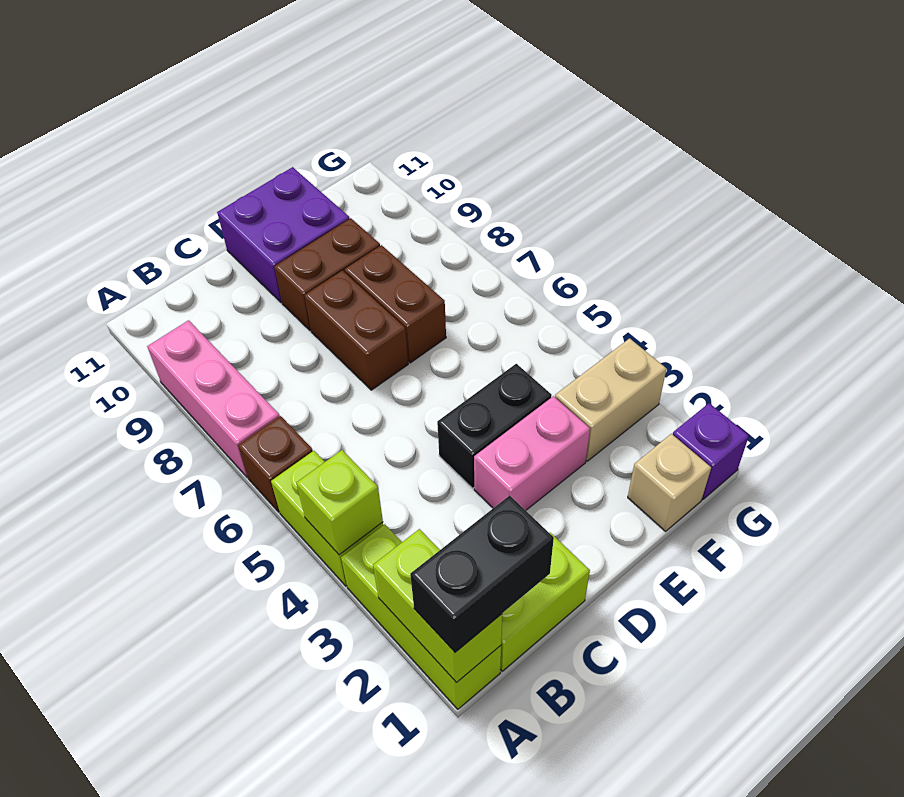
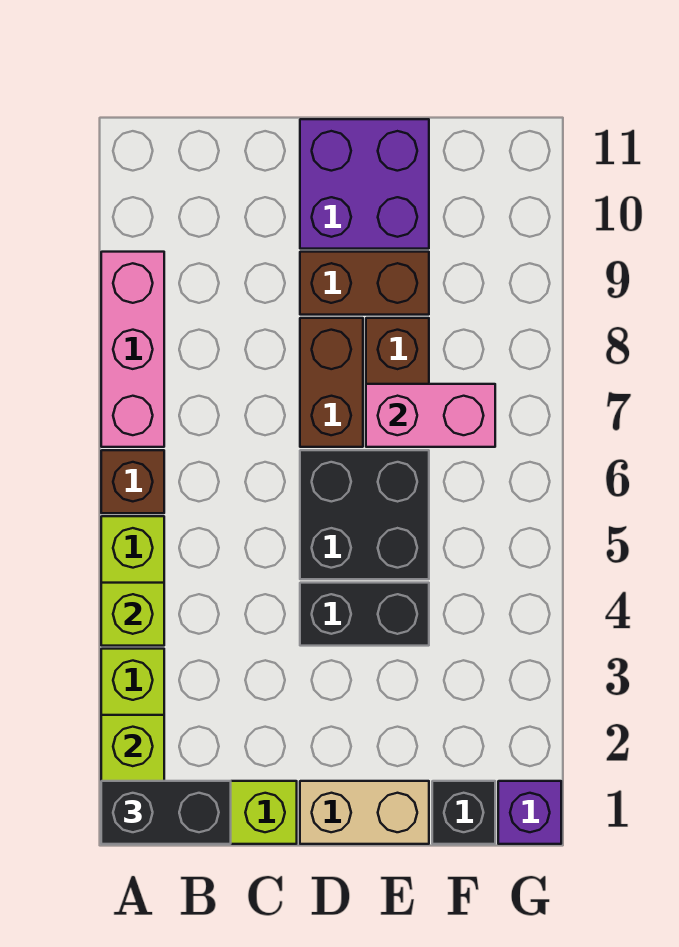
pink brick D3:E3 level 1 -> pink brick E7:F7 level 2
none -> black brick D5:E6 level 1
tan brick F1 level 1 -> black brick F1 level 1
tan brick F3:G3 level 1 -> tan brick D1:E1 level 1

